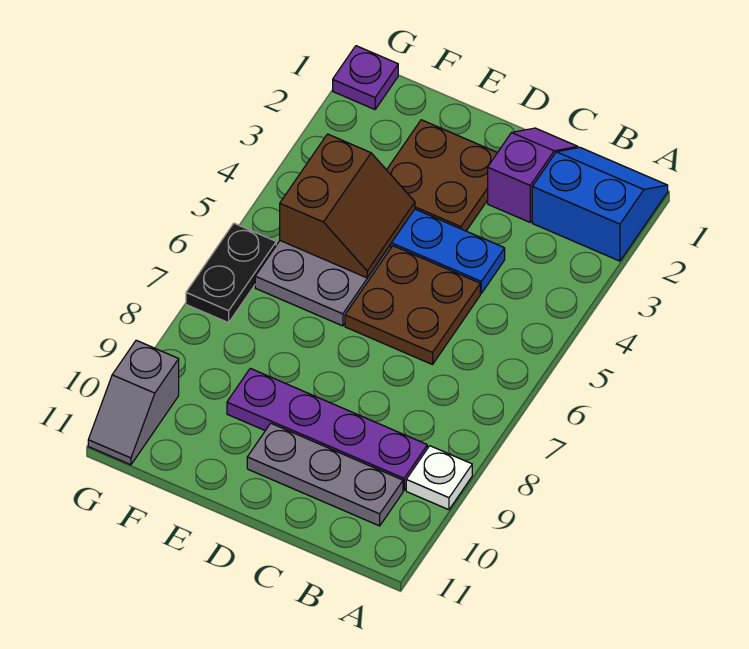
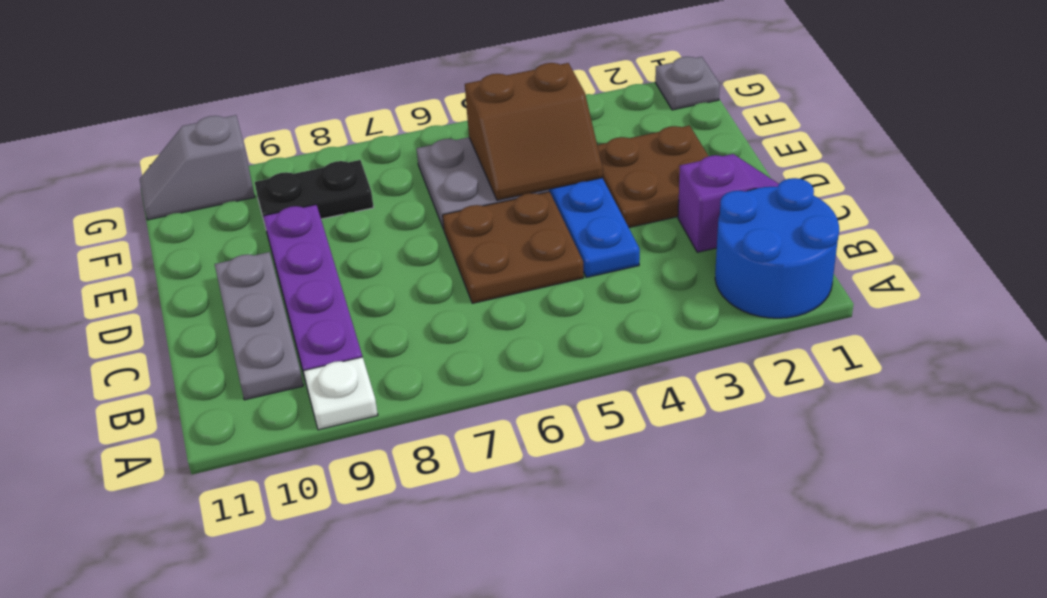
blue slope A1:B2 level 1 top 2 -> blue round brick A1:B2 level 1
purple plate G1 level 1 -> grey plate G1 level 1
black plate G6:G7 level 1 -> black plate F8:F9 level 1

